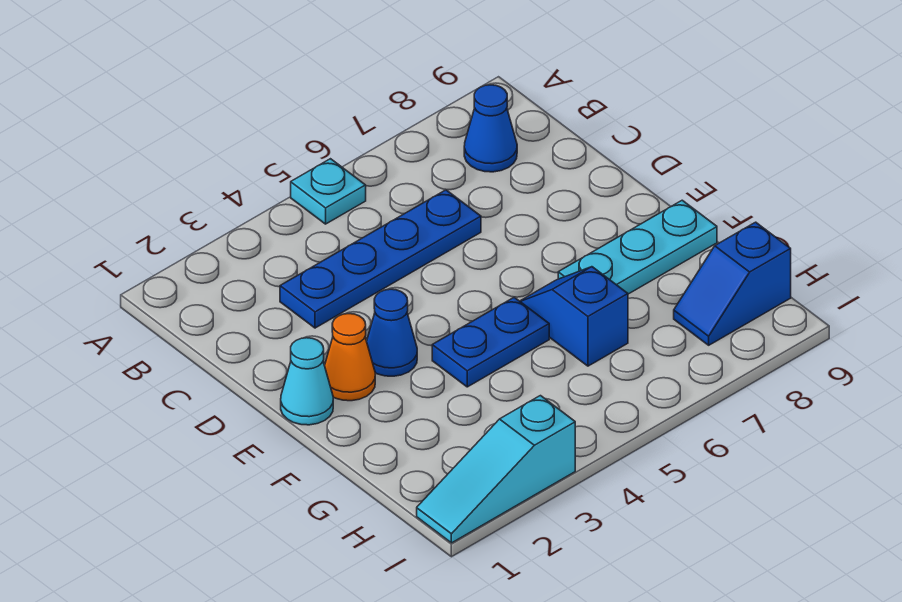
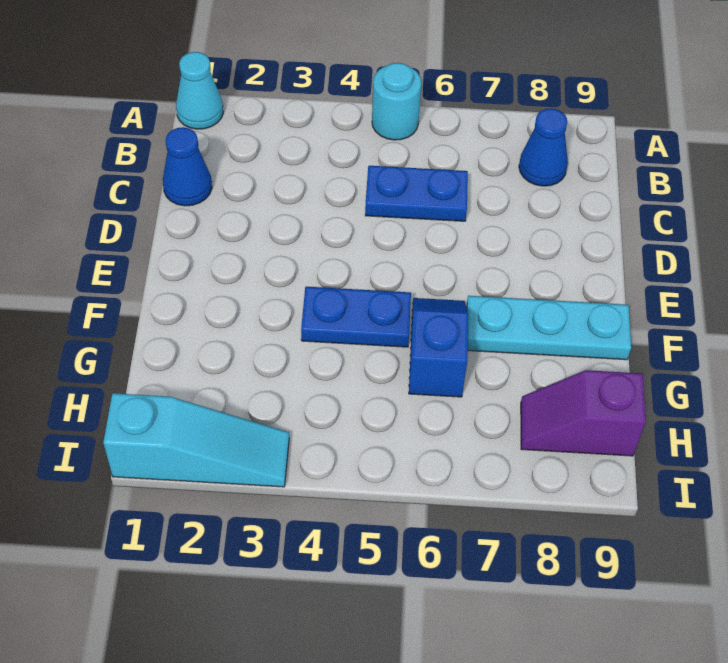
cyan plate A5 level 1 -> cyan round brick A5 level 1
blue plate C3:C6 level 1 -> blue plate C5:C6 level 1
cyan cone E1 level 1 -> cyan cone A1 level 1
orange cone E2 level 1 -> none
blue cone E3 level 1 -> blue cone C1 level 1
blue slope H8:H9 level 1 top 9 -> purple slope H8:H9 level 1 top 9
cyan slope I1:I3 level 1 top 3 -> cyan slope I1:I3 level 1 top 1

